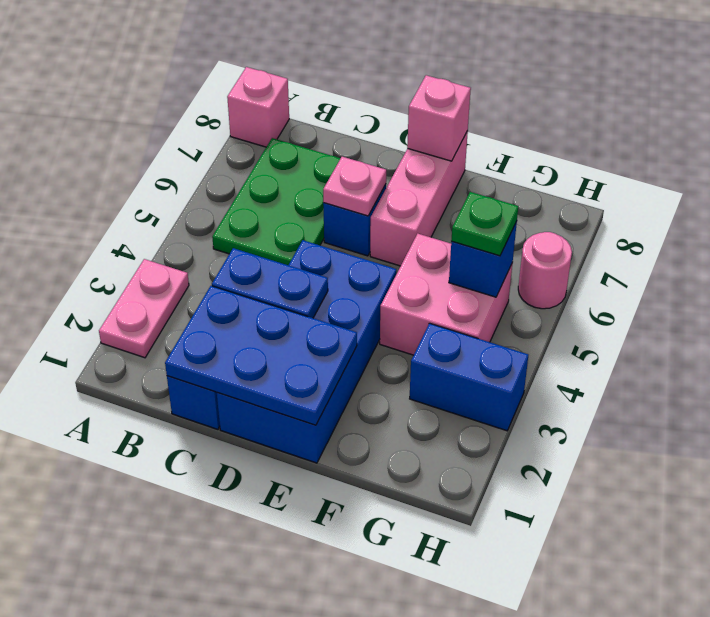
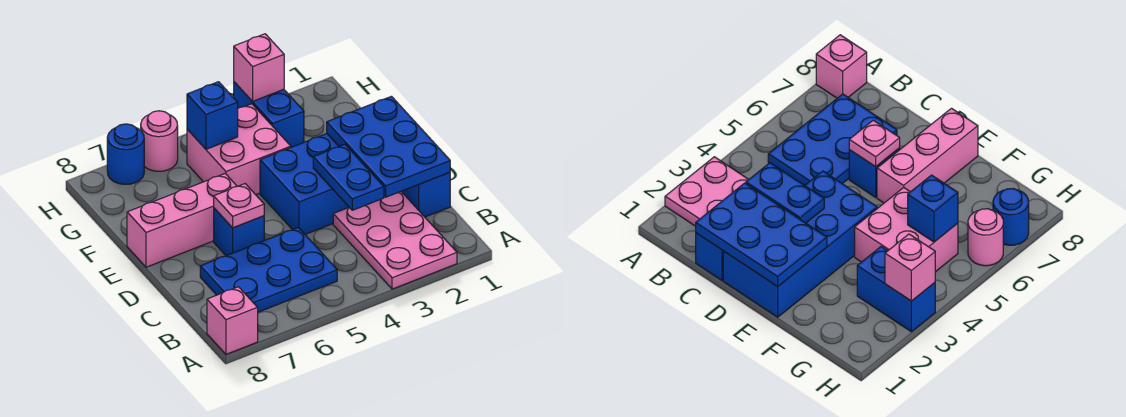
pink plate A2:A3 level 1 -> pink plate A2:C3 level 1
green plate B5:C7 level 1 -> blue plate B5:C7 level 1
pink brick E8 level 2 -> pink brick H3 level 2
green plate G5 level 3 -> none
none -> blue round brick H7 level 1

